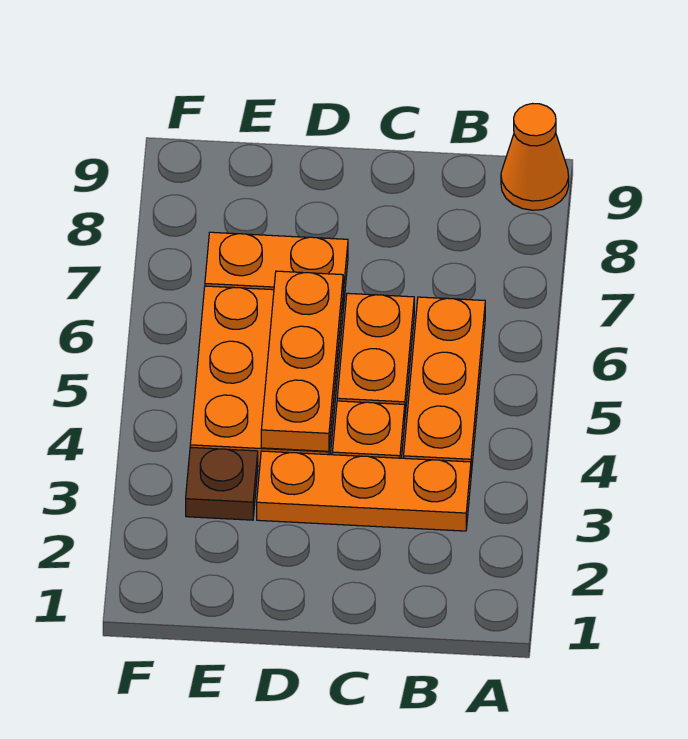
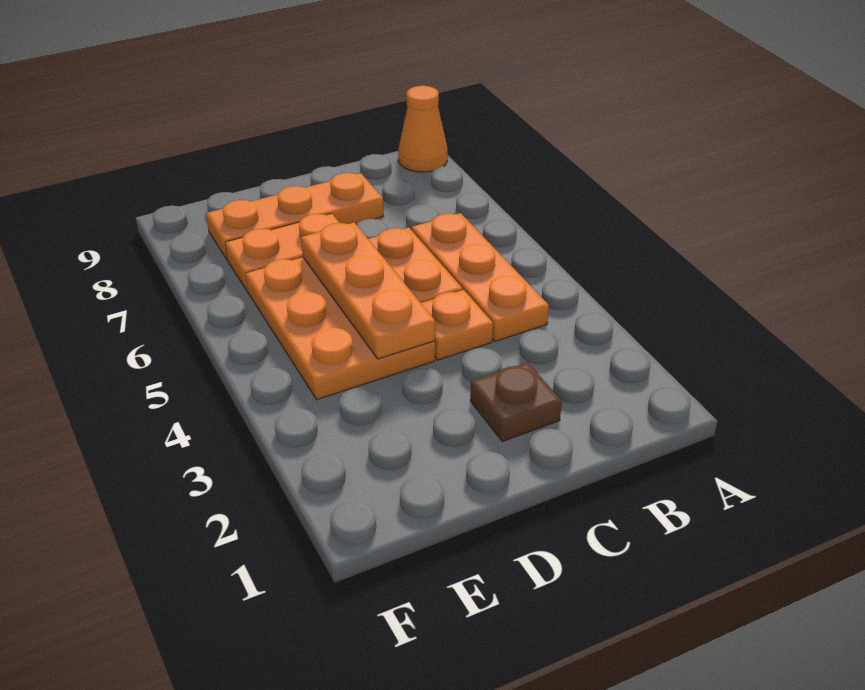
orange plate B3:D3 level 1 -> orange plate C8:E8 level 1
brown plate E3 level 1 -> brown plate C2 level 1

